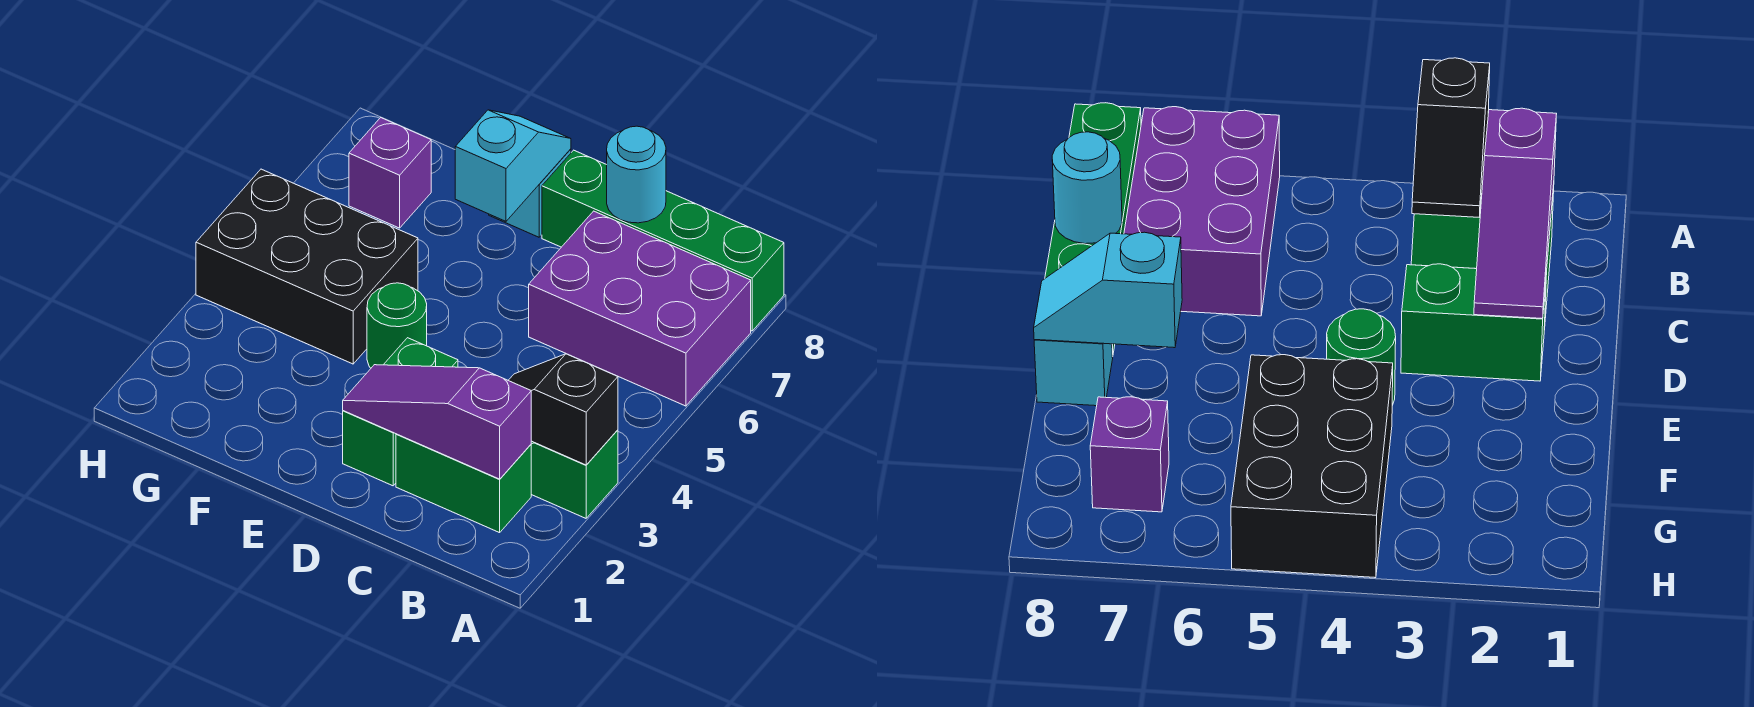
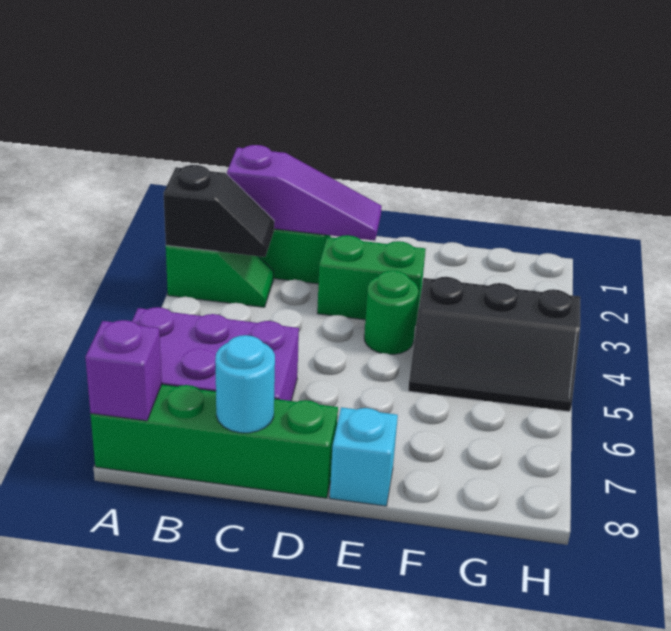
green brick D2:D3 level 1 -> green brick D3:E3 level 1
cyan slope E7:E8 level 2 top 7 -> none
black brick F4:H5 level 1 -> black slope F4:H5 level 1 top 4
purple brick G7 level 1 -> purple brick A8 level 2

